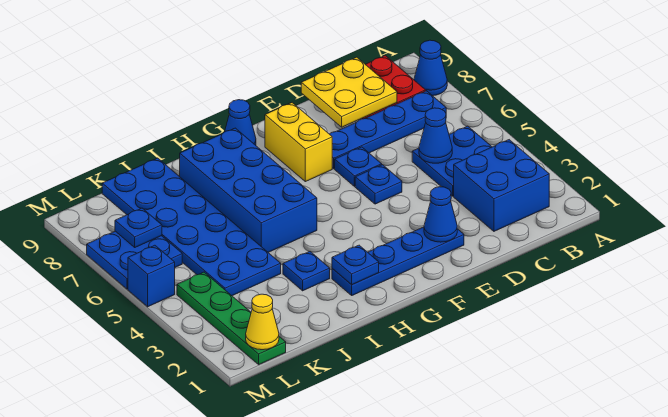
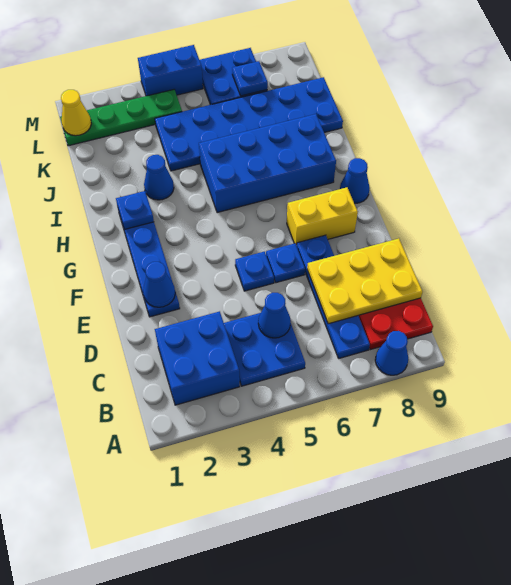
yellow plate C8:D9 level 2 -> yellow plate C7:D9 level 2
blue plate I3 level 1 -> blue cone I3 level 1
blue brick M5 level 1 -> blue brick M4:M5 level 1

